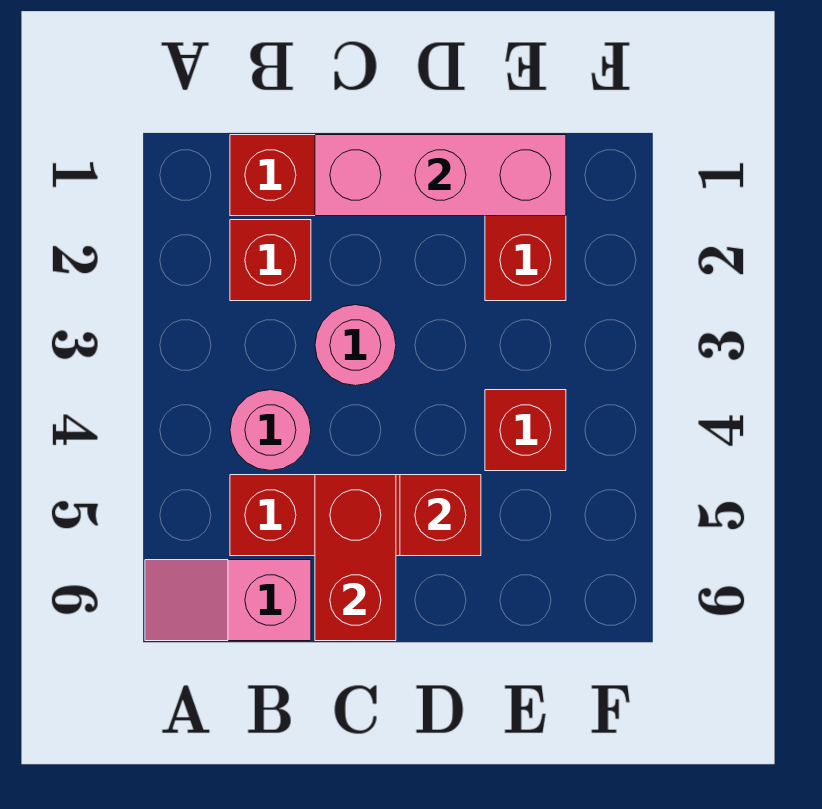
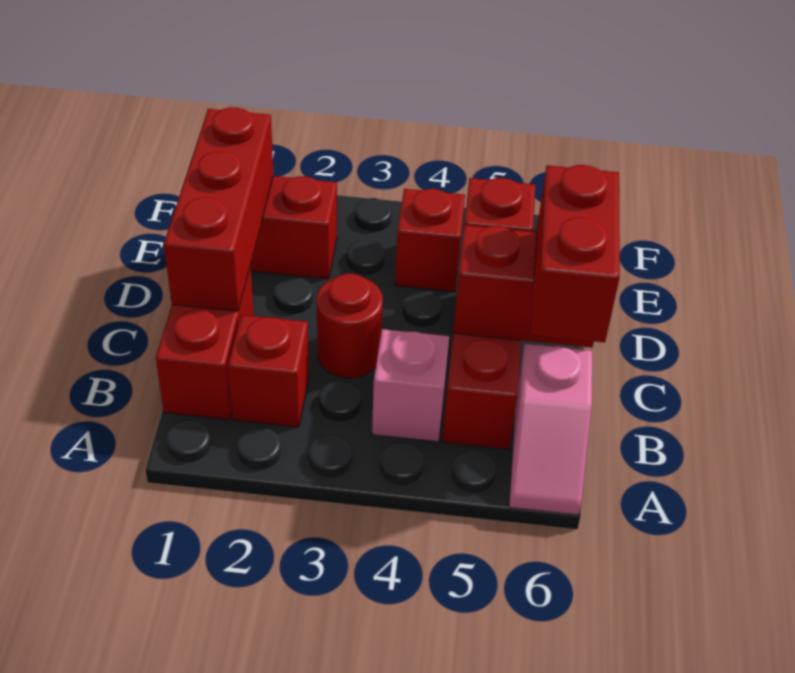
pink round brick B4 level 1 -> pink brick B4 level 1
none -> red brick B6:C6 level 3
pink brick C1:E1 level 2 -> red brick C1:E1 level 2
pink round brick C3 level 1 -> red round brick C3 level 1

